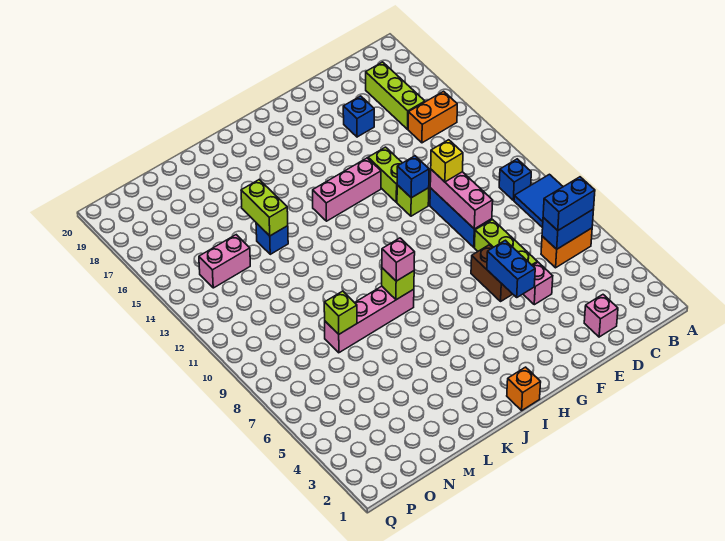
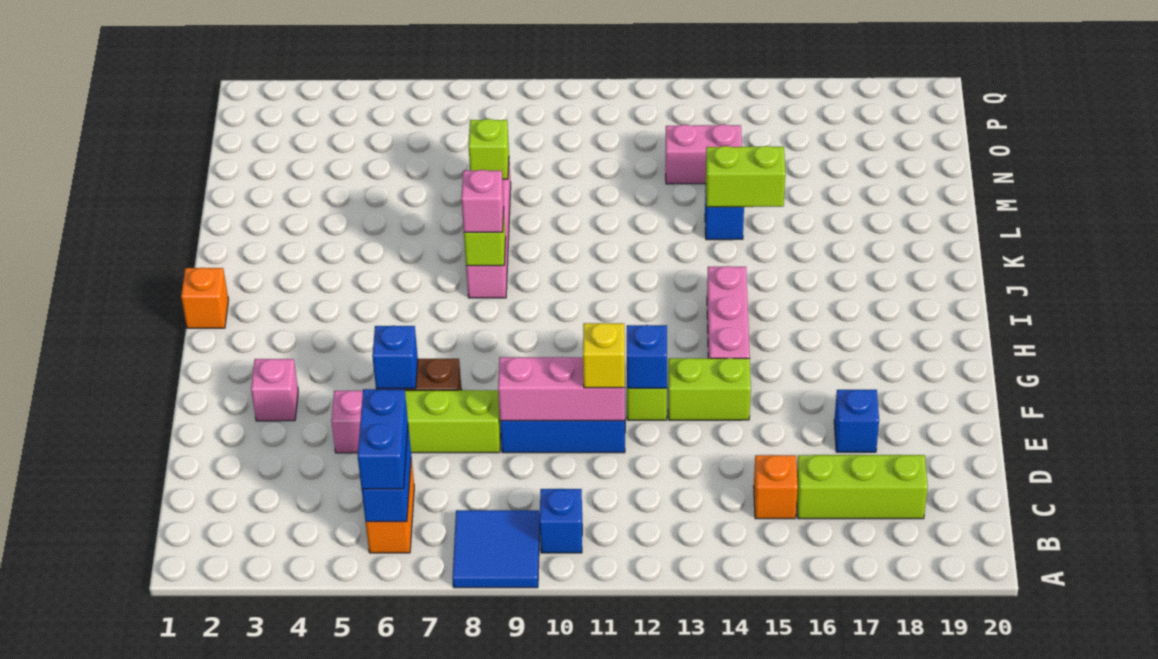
orange brick B15:C15 level 1 -> orange brick C15 level 1
pink brick D2 level 1 -> pink brick F3 level 1
blue brick F5:F6 level 2 -> blue brick F6 level 2
pink brick N14:O14 level 1 -> pink brick N13:N14 level 1

